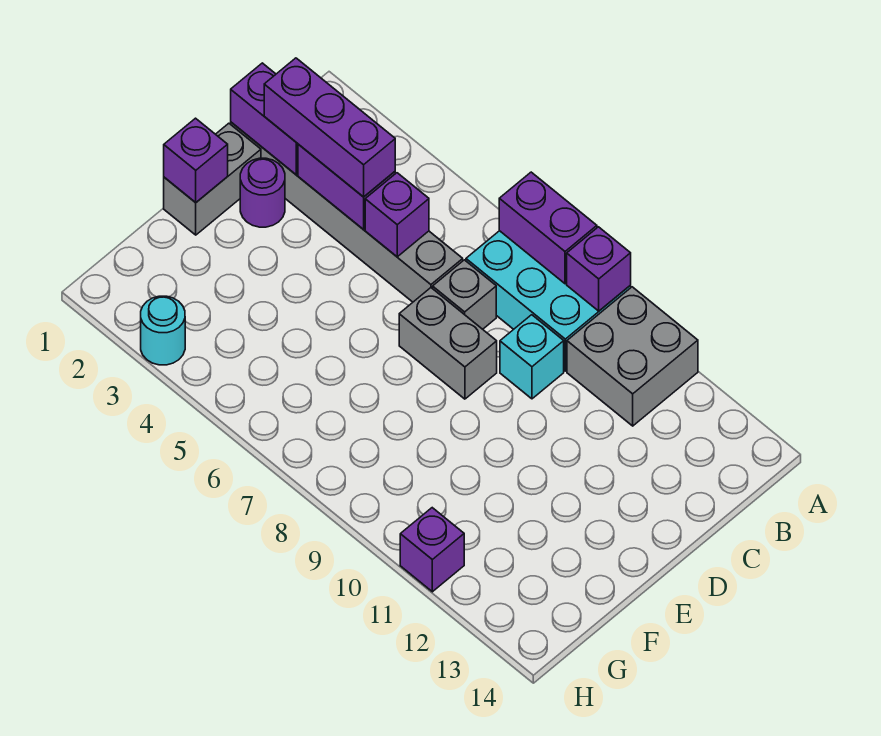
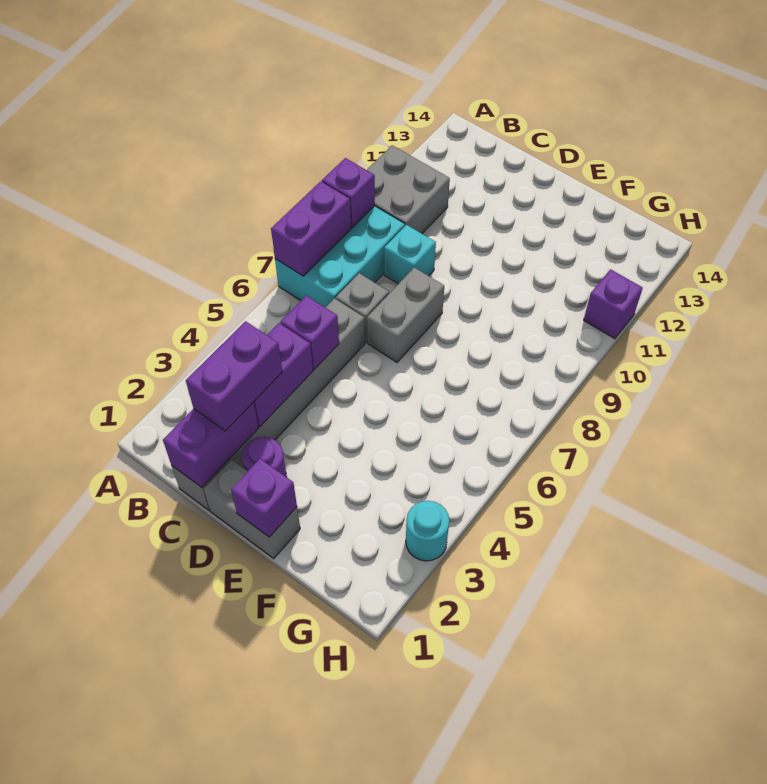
purple brick C2:C4 level 3 -> purple brick C2:C3 level 3

